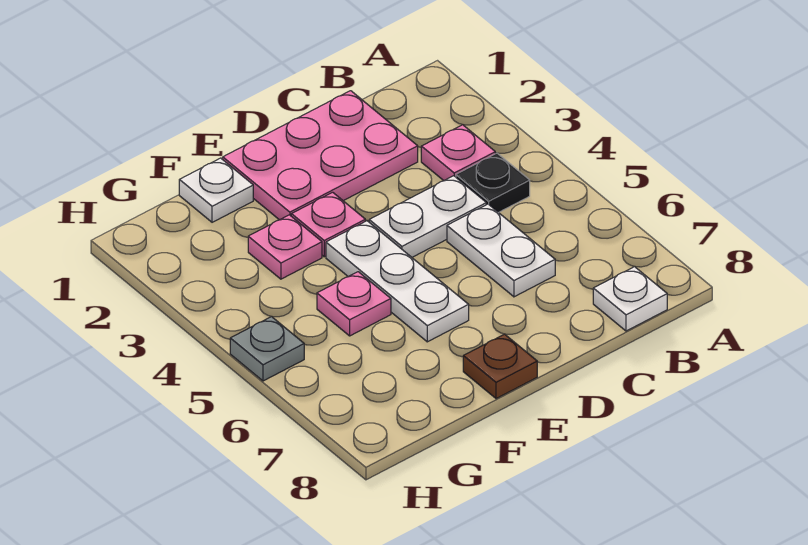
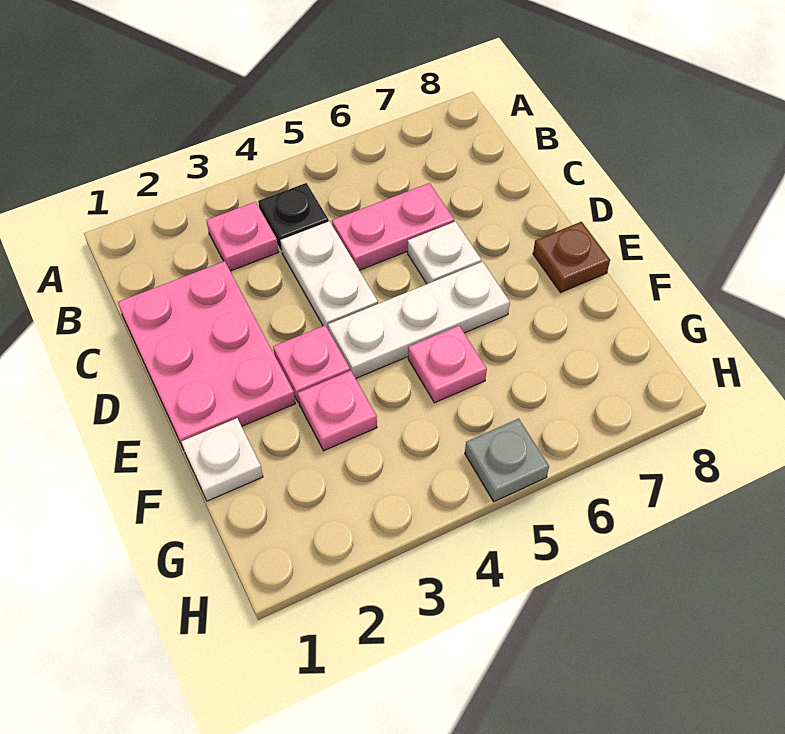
white plate B8 level 1 -> white plate D6 level 1
white plate C5:C6 level 1 -> pink plate C5:C6 level 1

